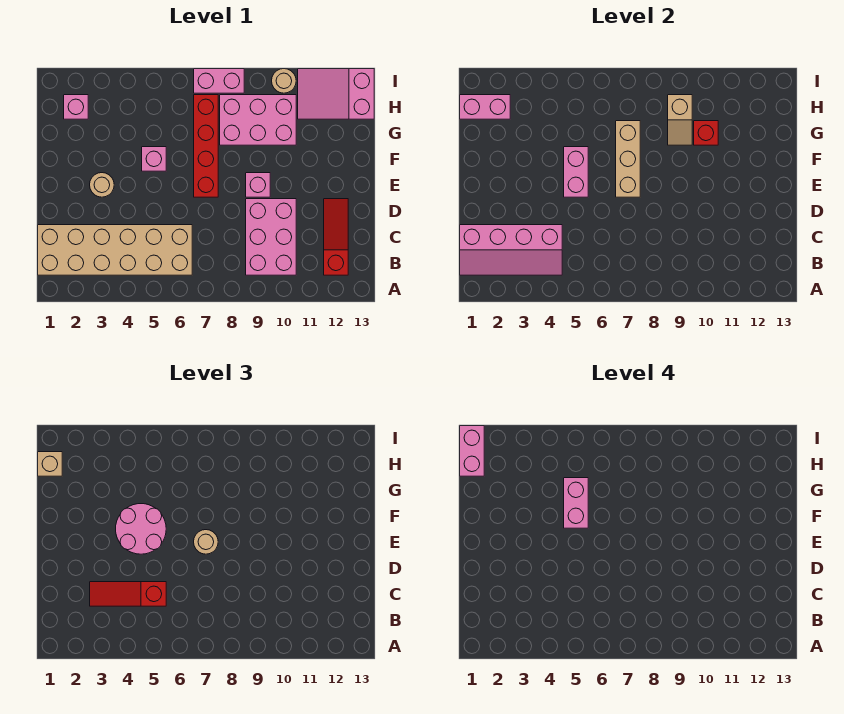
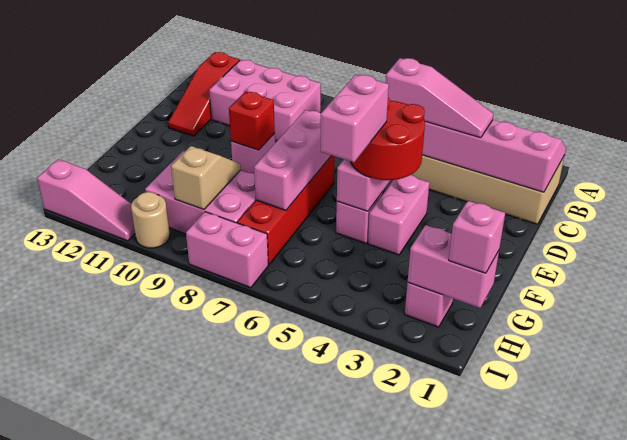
pink brick B9:D10 level 1 -> pink brick B9:C11 level 1
red slope C3:C5 level 3 top 5 -> pink slope C3:C5 level 3 top 5
tan round brick E3 level 1 -> none
pink round brick E4:F5 level 3 -> red round brick E4:F5 level 3
tan brick E7:G7 level 2 -> pink brick E7:G7 level 2
tan round brick E7 level 3 -> none
red brick G10 level 2 -> red brick E9 level 2
tan brick H1 level 3 -> pink brick H1 level 3
pink brick H1:I1 level 4 -> pink brick E4:F4 level 1
pink slope H11:I13 level 1 top 13 -> pink slope I11:I13 level 1 top 13

